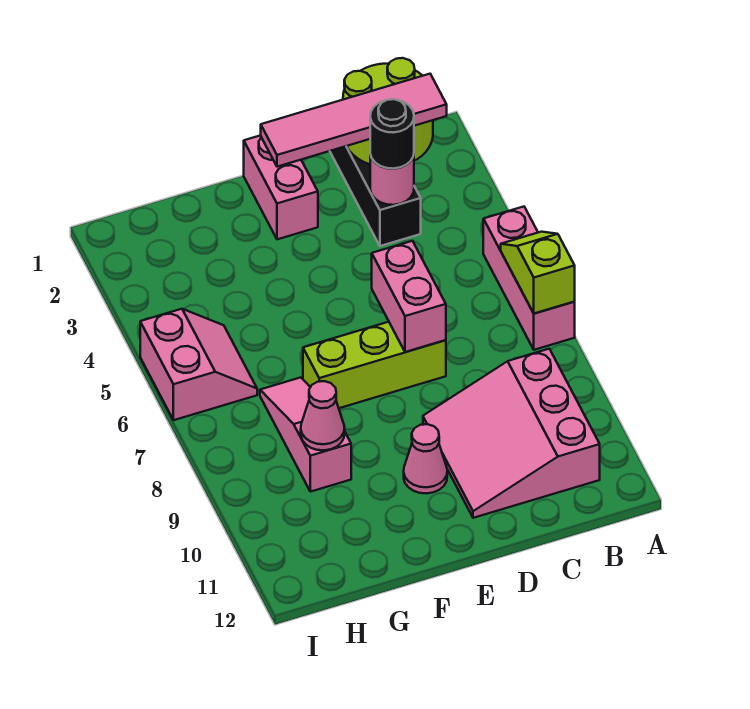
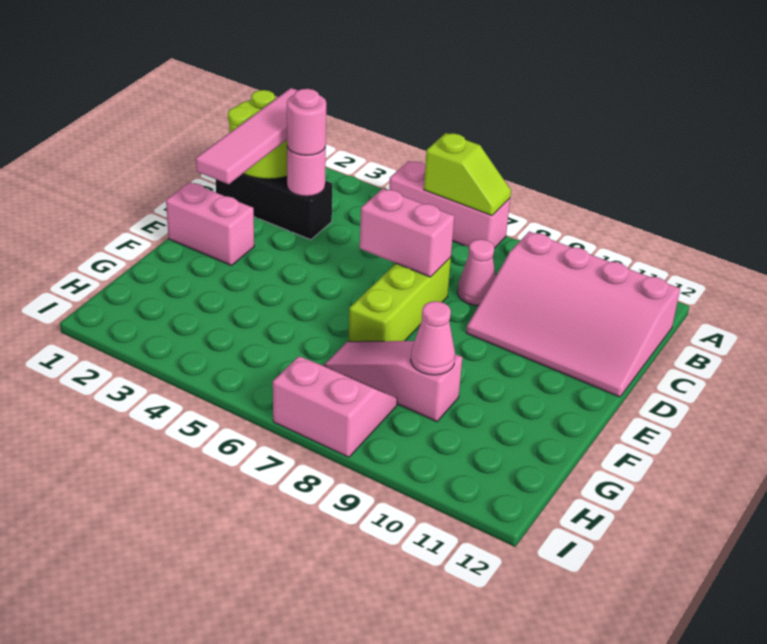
lime slope A6:A7 level 2 top 7 -> lime slope A6:A7 level 2 top 6
pink slope B9:D11 level 1 top B -> pink slope B9:D12 level 1 top B
black round brick C3 level 3 -> pink round brick C3 level 3
pink cone E10 level 1 -> pink cone C8 level 1
pink slope H5:I6 level 1 top I -> pink slope H7:I8 level 1 top I

